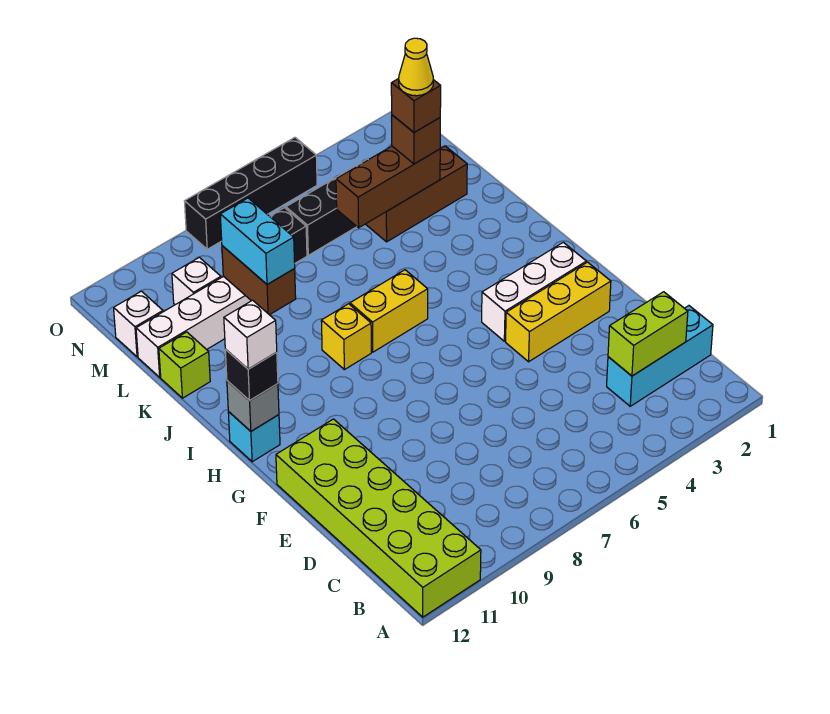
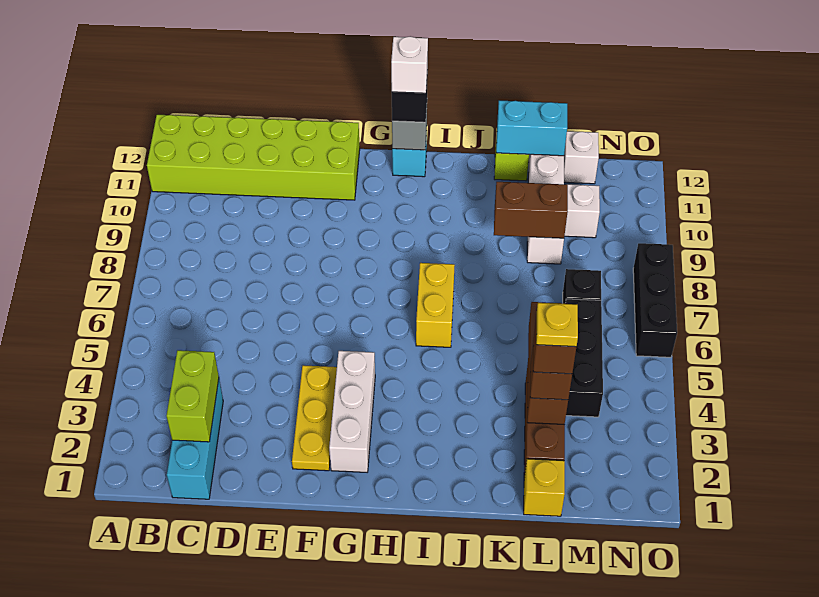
yellow brick F2:F4 level 1 -> yellow plate F2:F4 level 1
yellow brick I8 level 1 -> yellow brick L1 level 1
cyan brick K9:L9 level 3 -> cyan brick K12:L12 level 2
yellow cone L3 level 5 -> yellow plate L3 level 5
black brick O5:O8 level 1 -> black brick O6:O8 level 1

